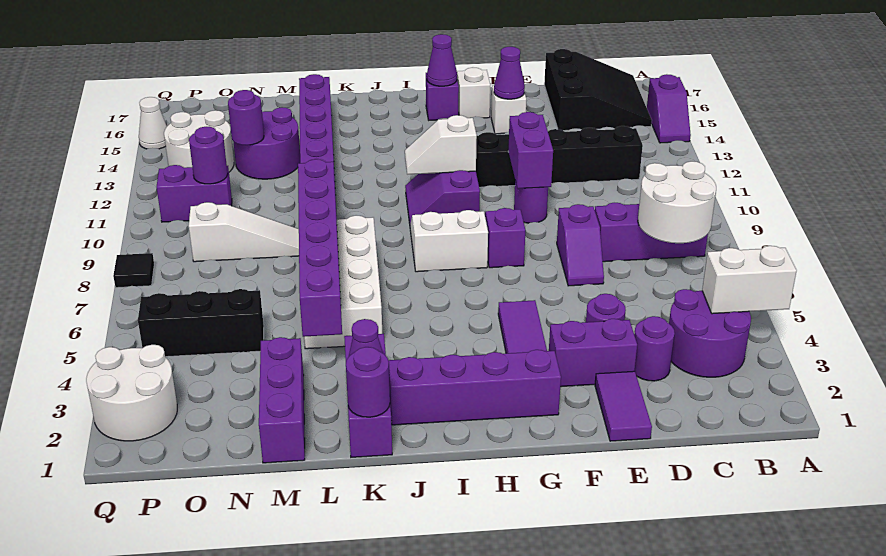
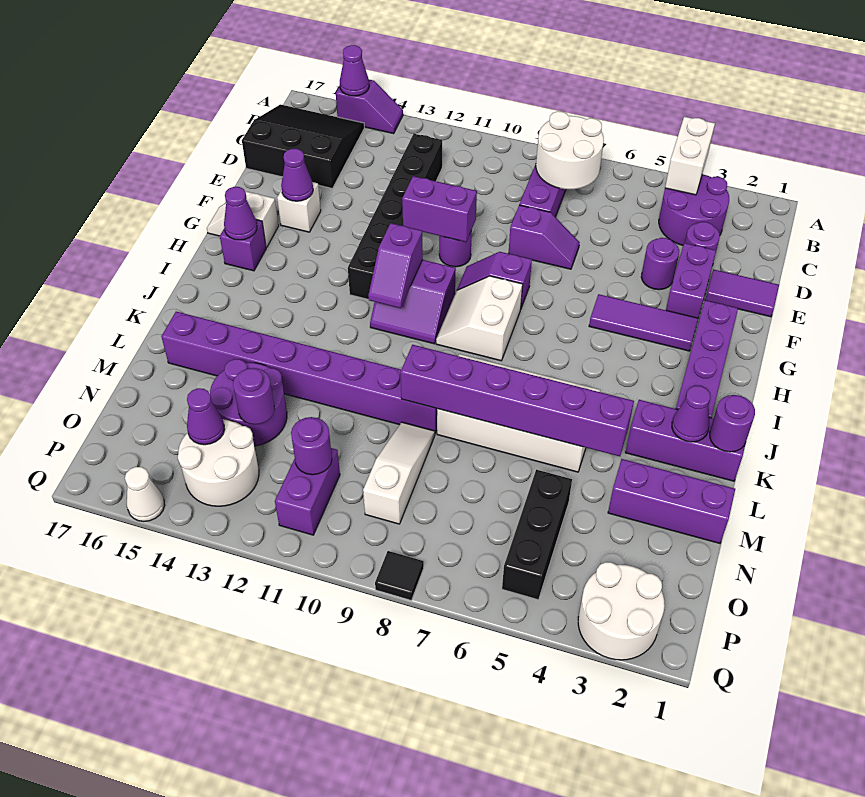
none -> purple cone A15 level 2
white slope H11:I11 level 2 top H -> purple slope H11:I11 level 2 top H
none -> purple cone O14 level 2

